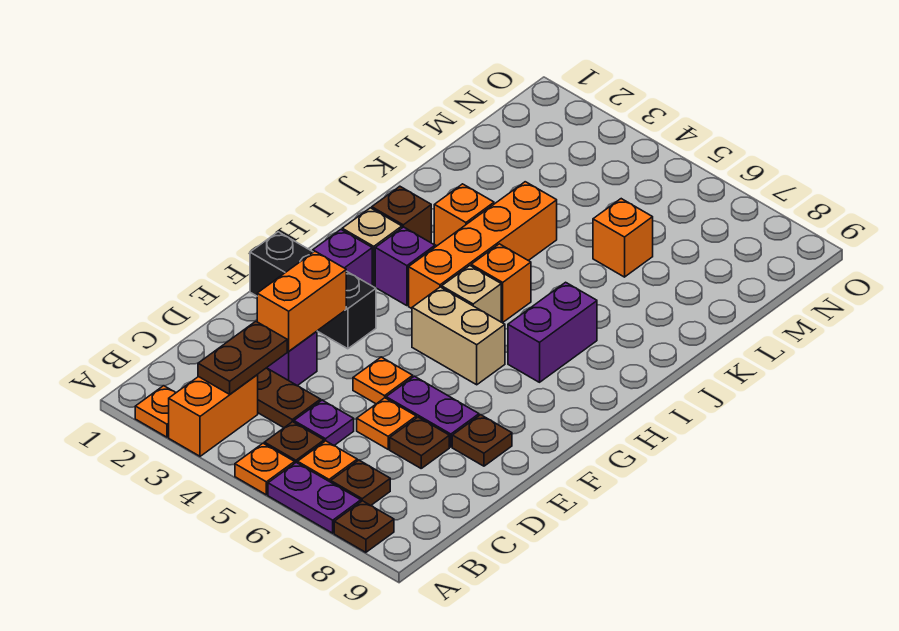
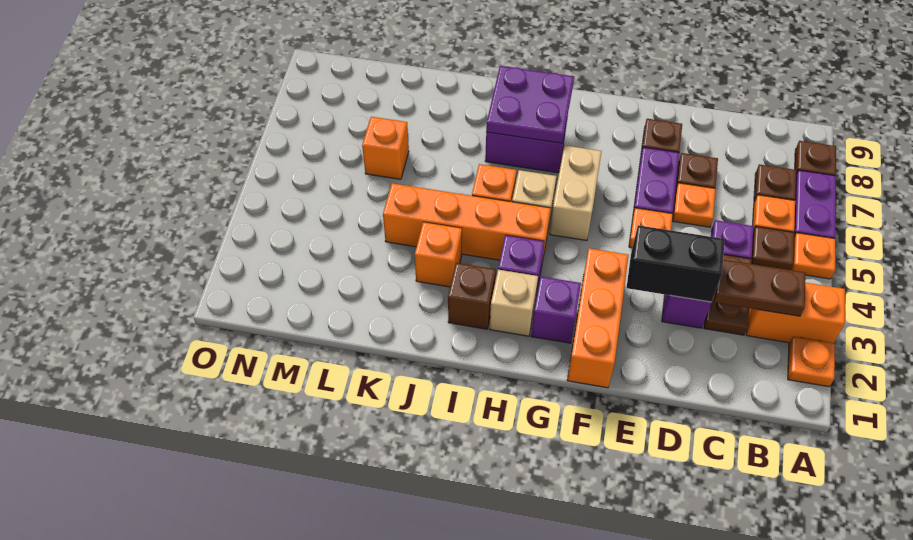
orange brick D3:E3 level 2 -> black brick D3:E3 level 2
black brick F1:F3 level 1 -> orange brick F1:F3 level 1
none -> purple plate H7:I8 level 2

